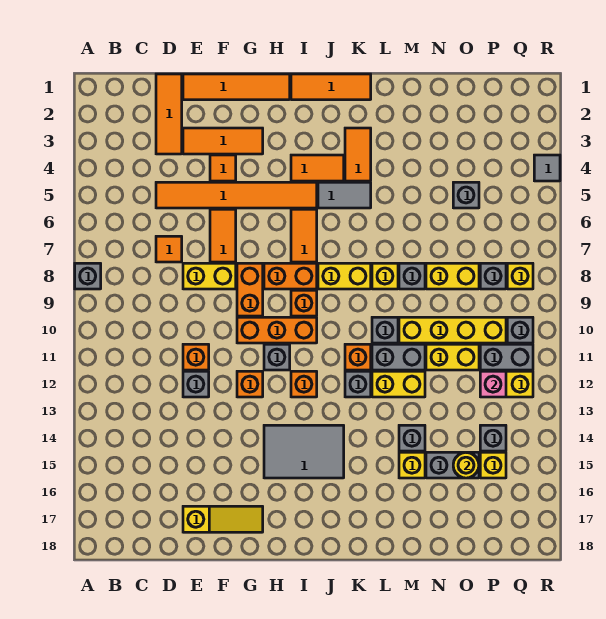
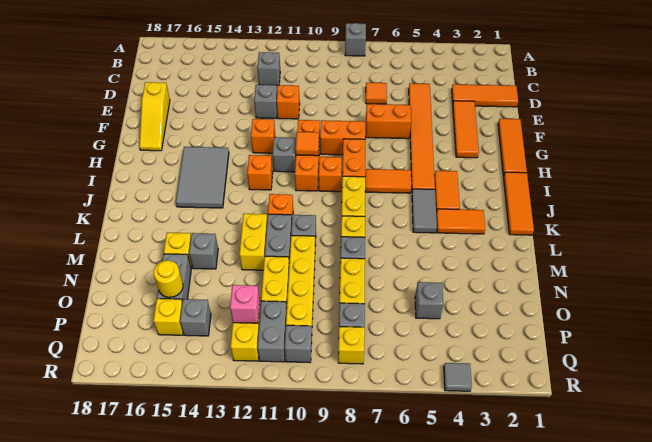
orange tile E1:H1 level 1 -> orange tile F1:H1 level 1
yellow brick E8:F8 level 1 -> none
orange tile F4 level 1 -> orange tile H10 level 2
orange tile F6:F7 level 1 -> orange brick F6:F7 level 1
grey brick K12 level 1 -> grey brick C12 level 1

